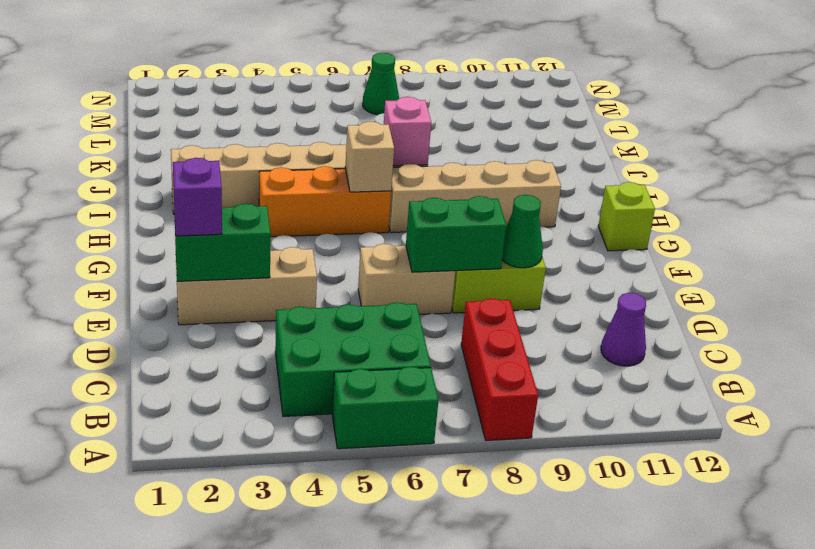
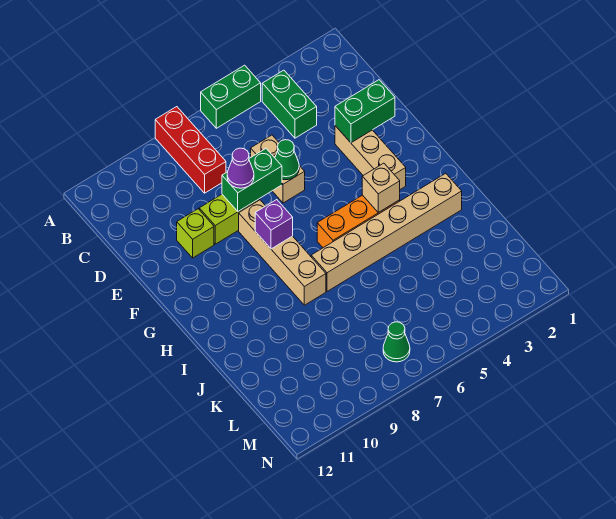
green brick B4:C6 level 1 -> green brick B4:C4 level 1
purple cone C11 level 1 -> purple cone E8 level 3
tan brick E2:E4 level 1 -> tan brick E3:G3 level 1
purple brick E2 level 3 -> purple brick G8 level 2
tan brick E6:E7 level 1 -> tan brick D6:E6 level 1
green cone E9 level 2 -> green cone E6 level 2
lime brick G12 level 1 -> lime brick E10 level 1
tan brick H6 level 2 -> tan brick H4 level 2
tan brick H7:H10 level 1 -> tan brick F8:I8 level 1
pink brick I7 level 2 -> none

